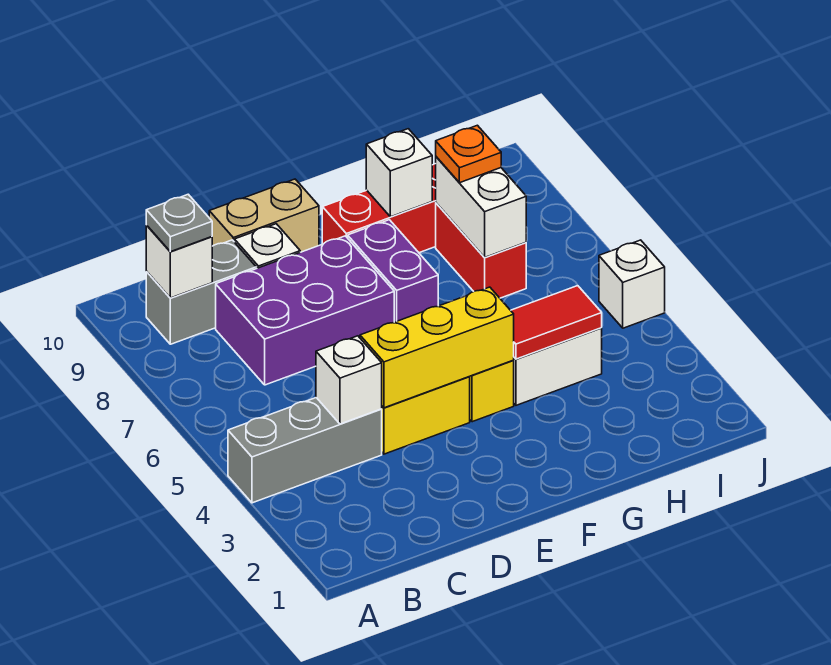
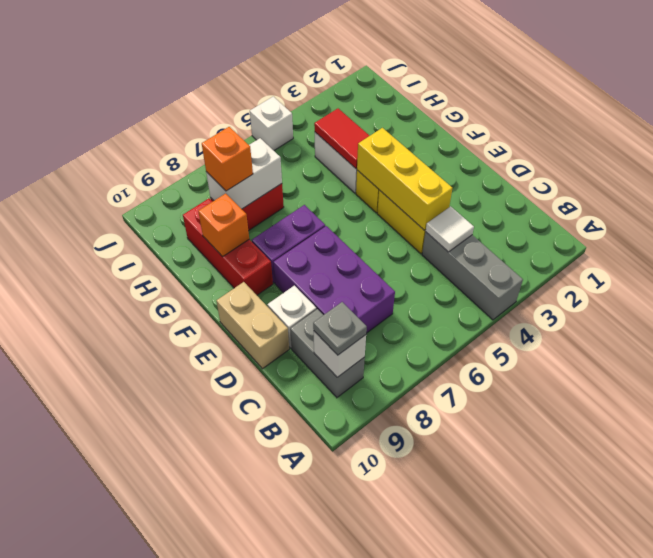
white brick C4 level 2 -> white tile C4 level 2
white brick G9 level 2 -> orange brick G9 level 2
orange plate H8 level 3 -> orange brick H8 level 3

